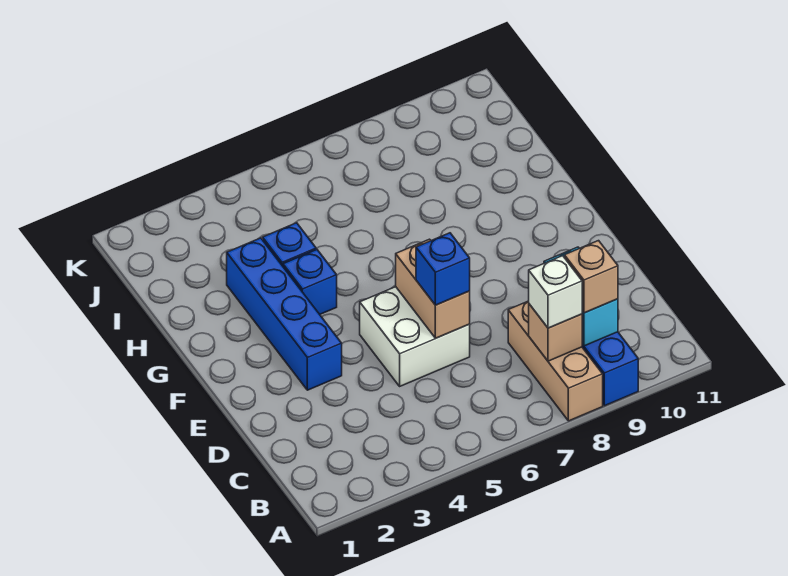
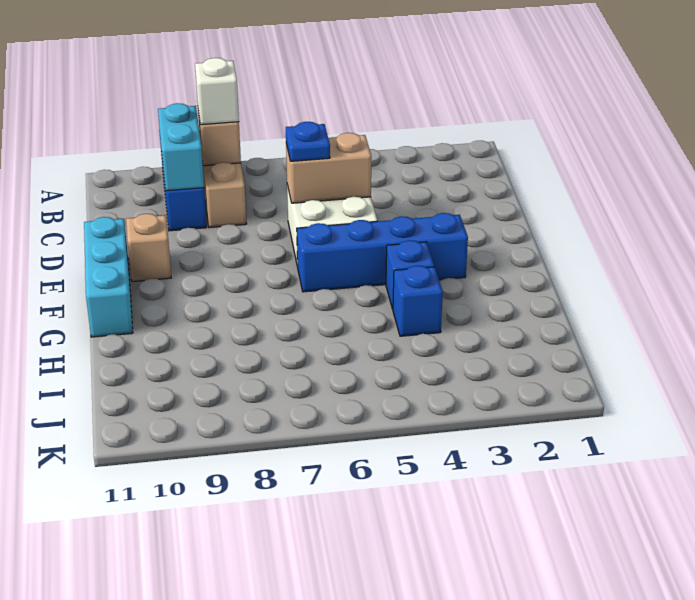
tan brick B9 level 3 -> tan brick E10 level 1
tan brick D6:E6 level 2 -> tan brick D5:D6 level 2
blue brick D6 level 3 -> blue plate D6 level 3
blue brick E3:H3 level 1 -> blue brick F3:F6 level 1
none -> cyan brick E11:G11 level 1

